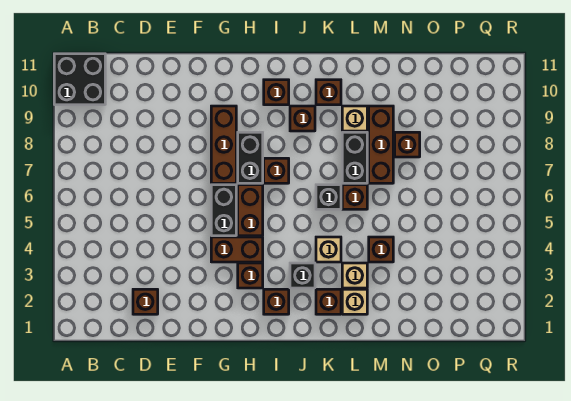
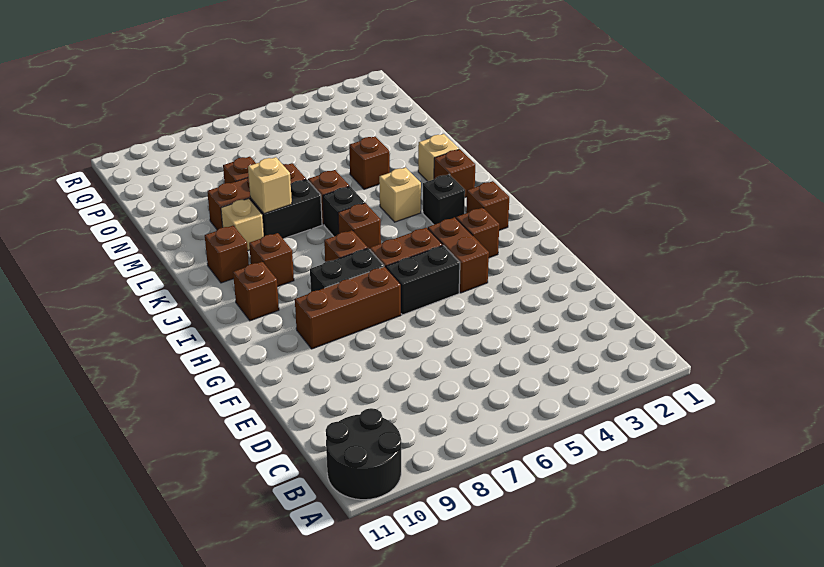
black brick A10:B11 level 1 -> black round brick A10:B11 level 1
brown brick D2 level 1 -> brown brick J6 level 1
tan brick L3 level 1 -> tan brick L8 level 2

